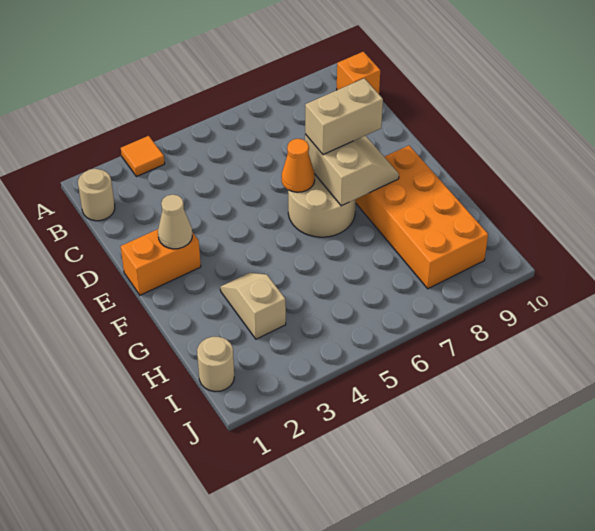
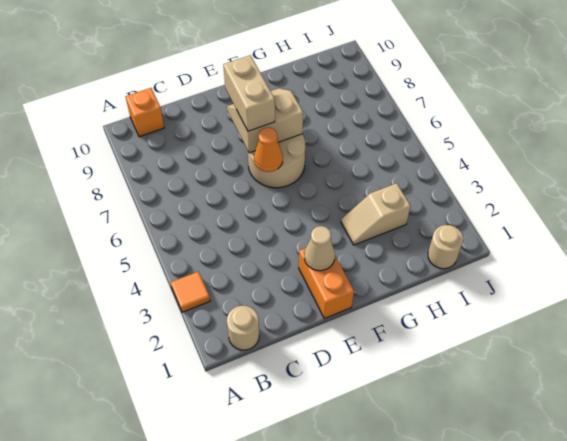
orange brick F8:I9 level 1 -> none

